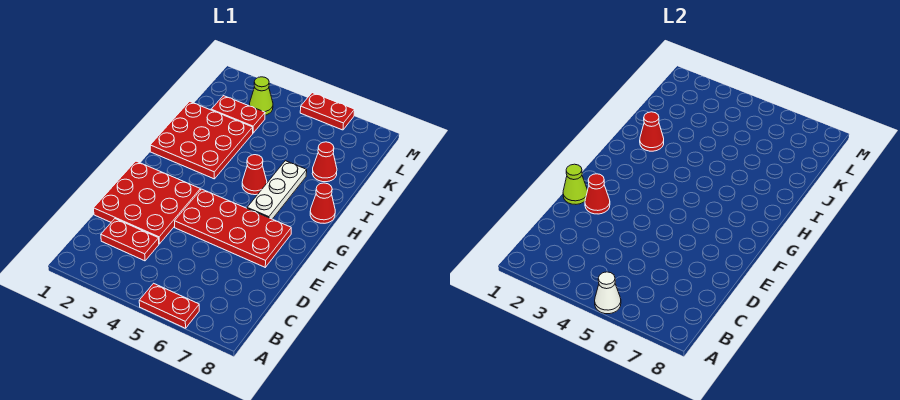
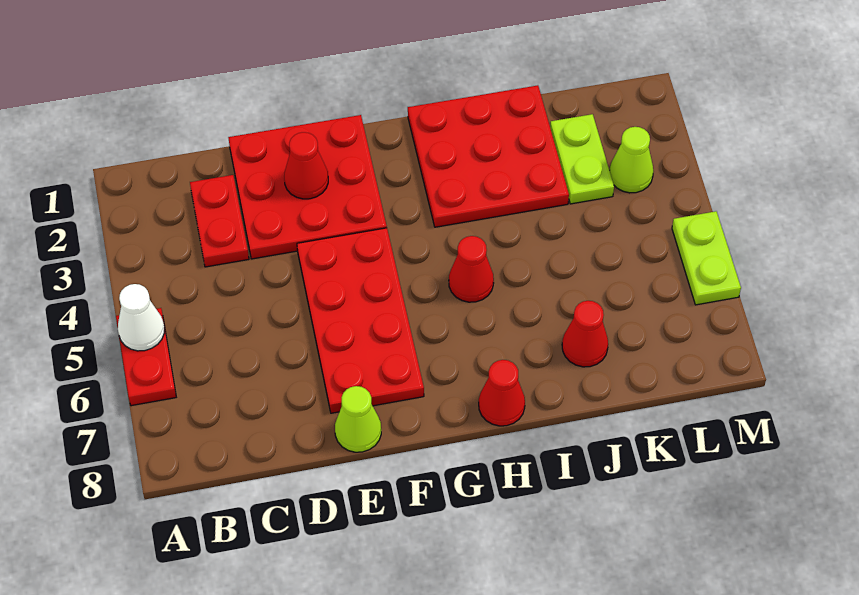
lime cone E1 level 2 -> lime cone E8 level 1
white plate G6:I6 level 1 -> none
red cone I2 level 2 -> none
red plate K2:K3 level 1 -> lime plate K2:K3 level 1
red plate M5:M6 level 1 -> lime plate M5:M6 level 1

